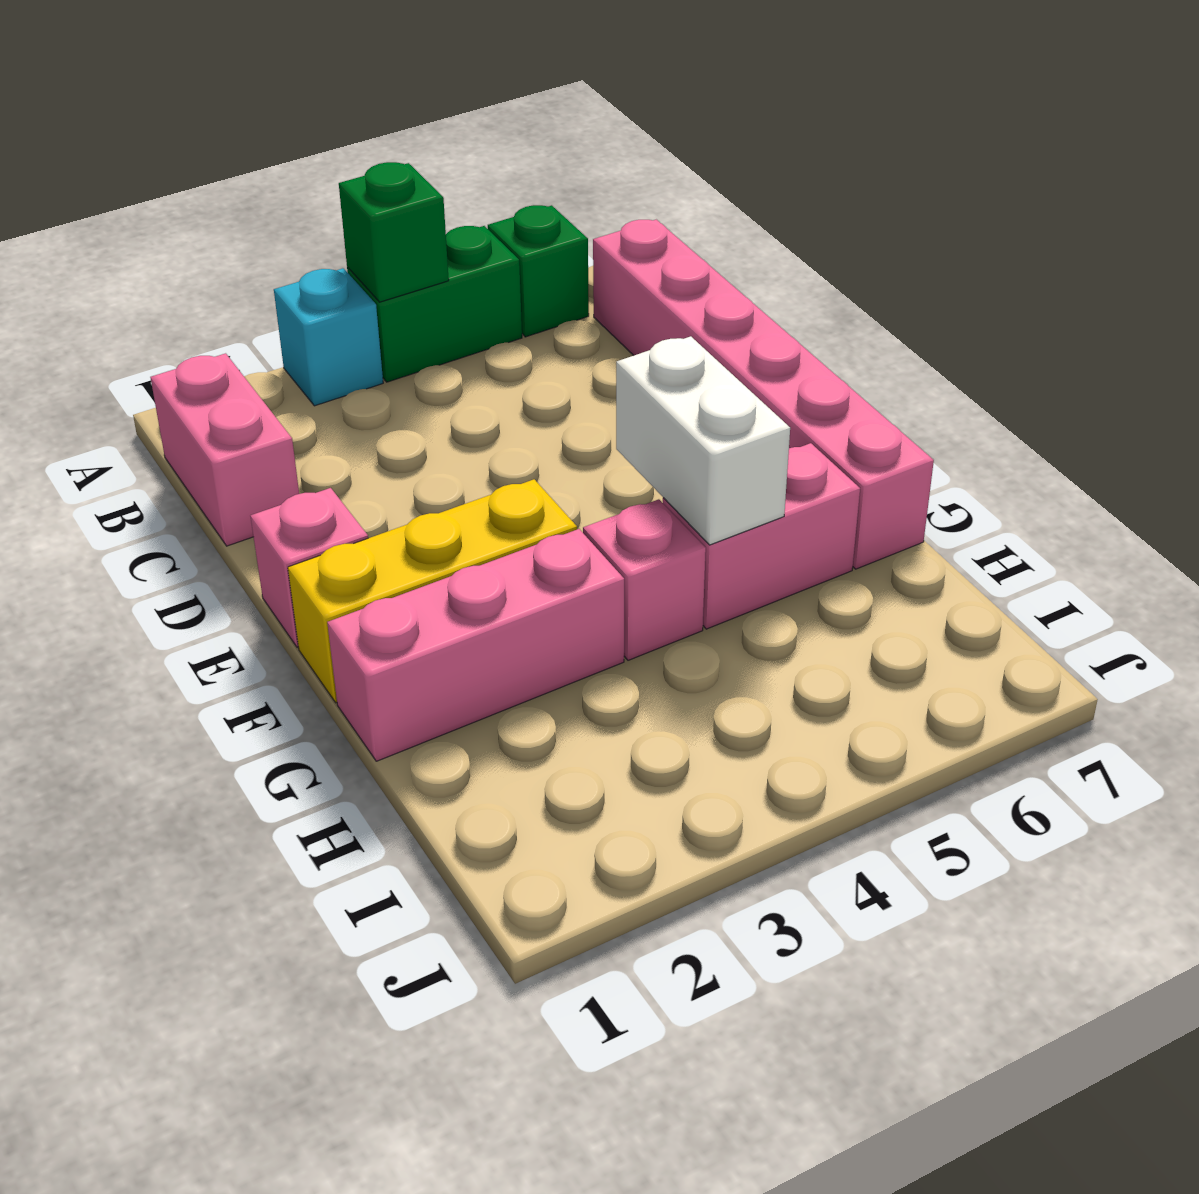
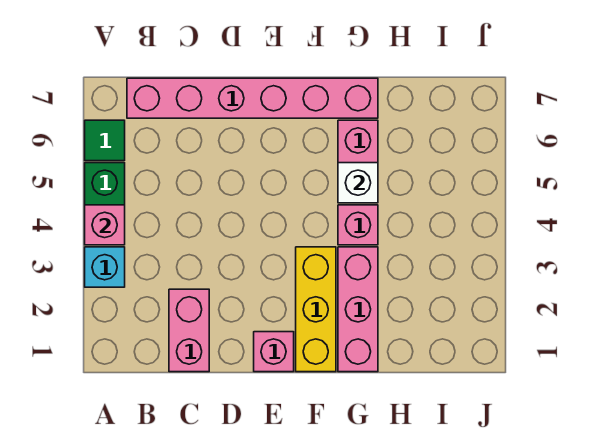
green brick A4 level 2 -> pink brick A4 level 2
green brick A6 level 1 -> green tile A6 level 1
pink brick B1:C1 level 1 -> pink brick C1:C2 level 1
white brick F5:G5 level 2 -> white brick G5 level 2

